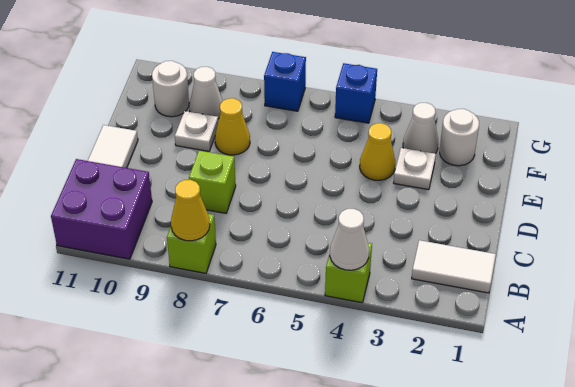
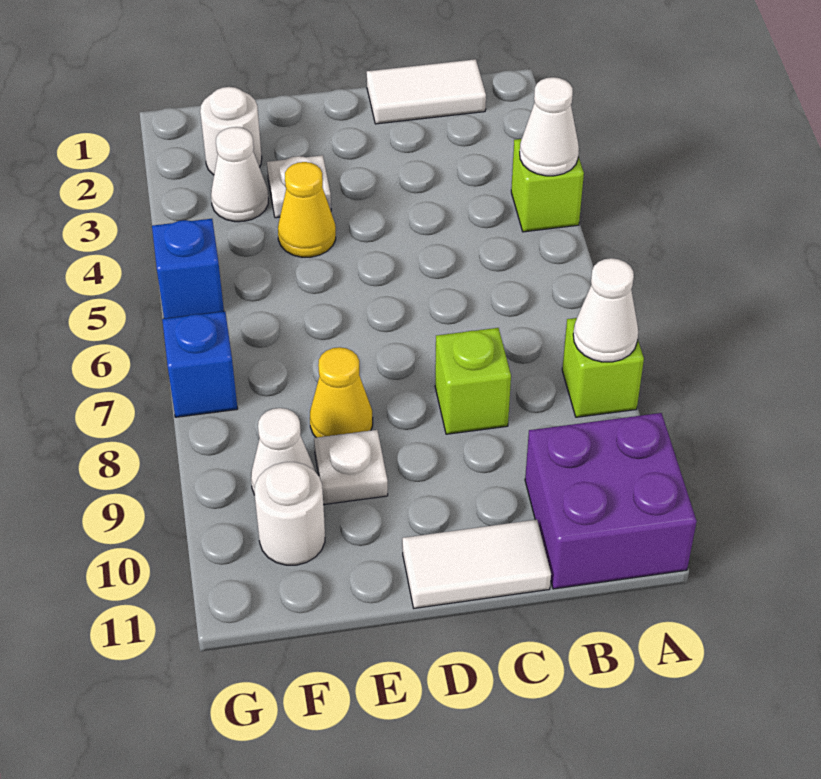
yellow cone A8 level 2 -> white cone A8 level 2
white tile B1:B2 level 1 -> white tile B1:C1 level 1

